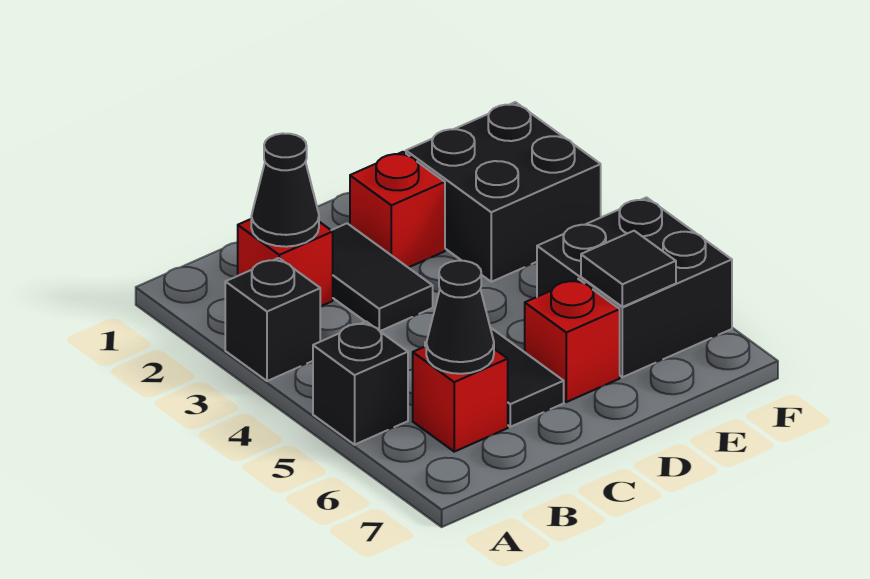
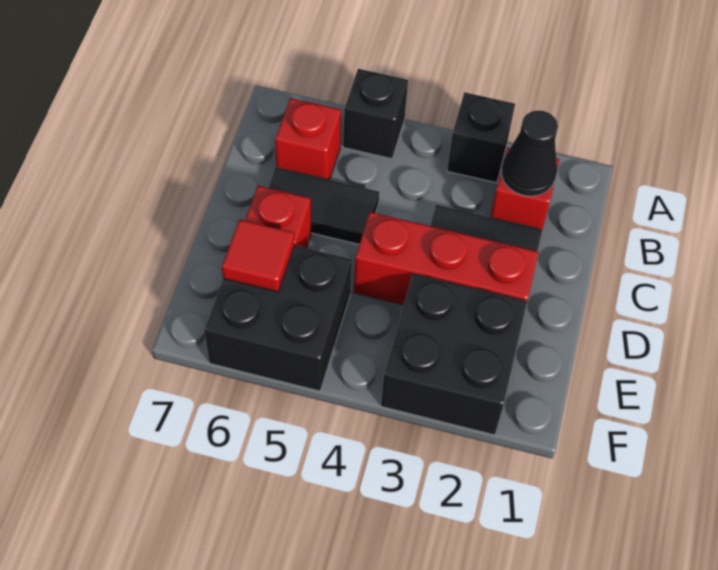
black cone B6 level 2 -> none
red brick D2 level 1 -> red brick D2:D4 level 1
black tile E6 level 2 -> red tile E6 level 2

